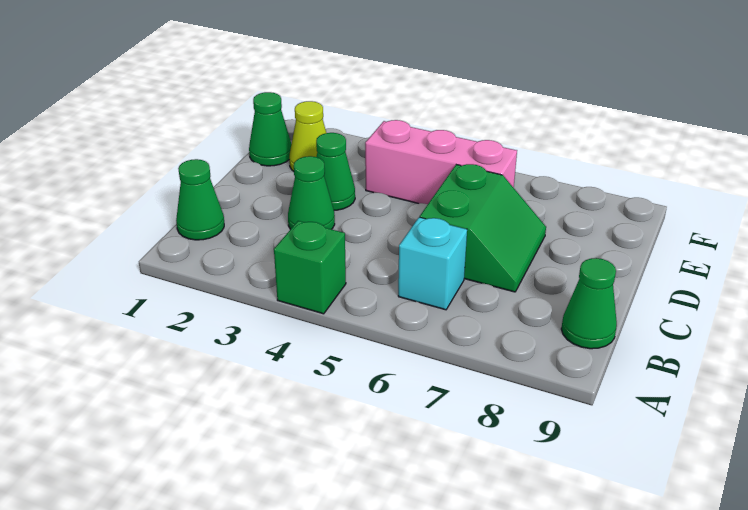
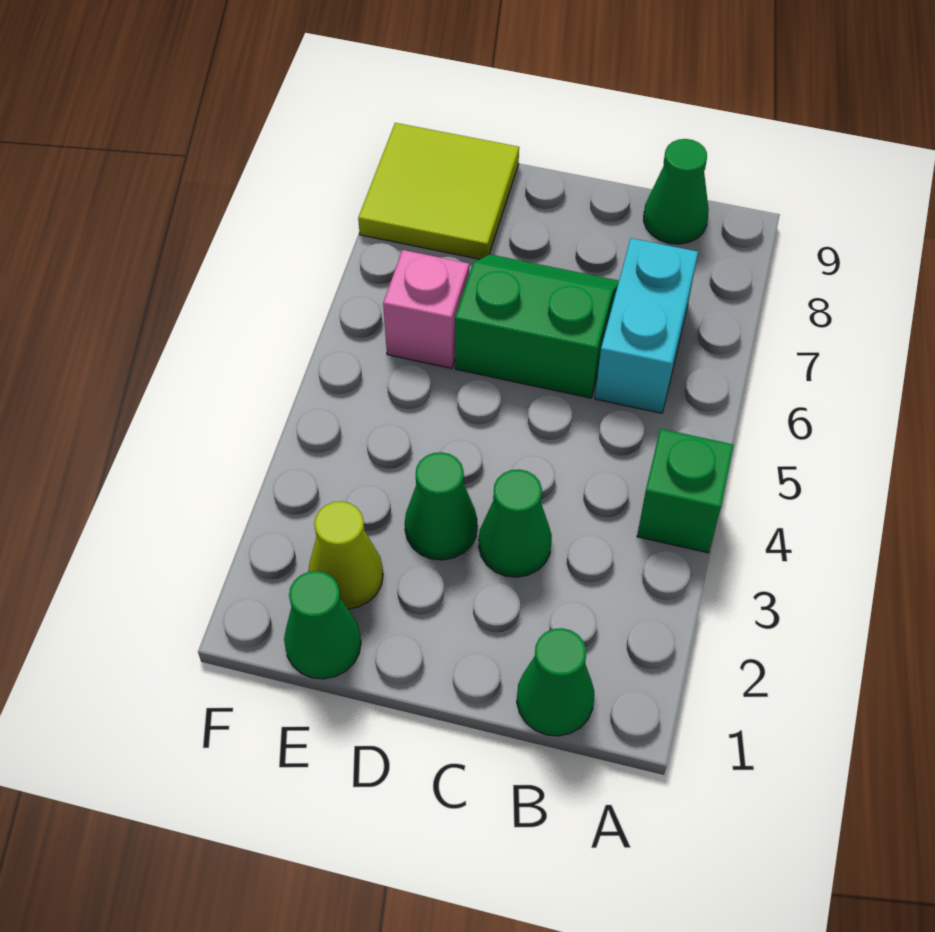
cyan brick B6 level 1 -> cyan brick B6:B7 level 1
pink brick E4:E6 level 1 -> pink brick E6 level 1
none -> lime tile E8:F9 level 1

